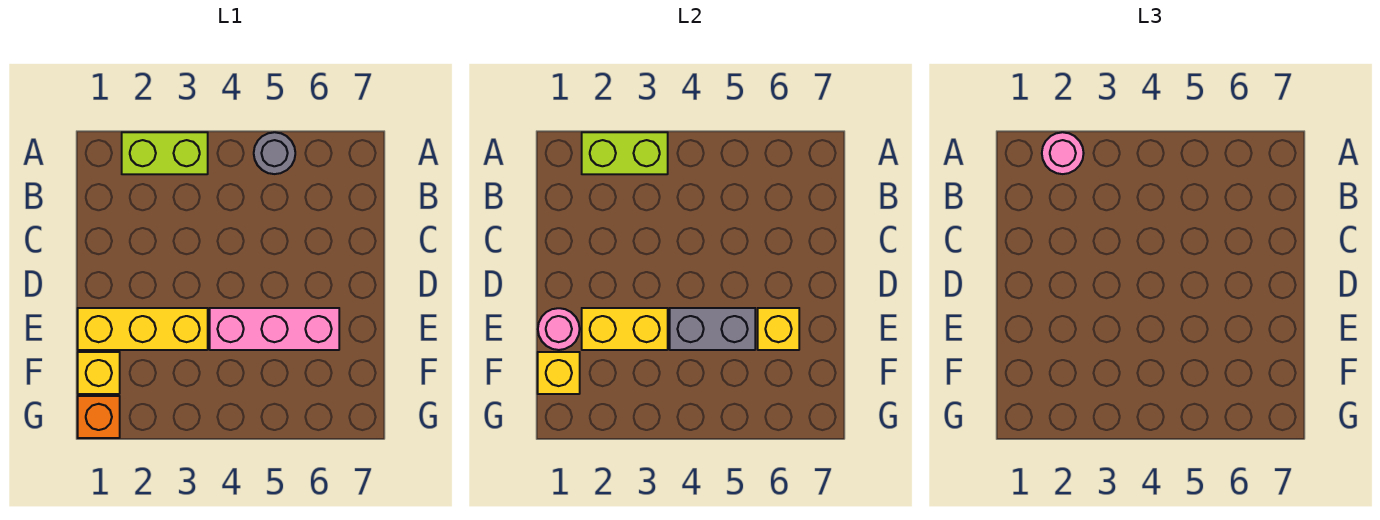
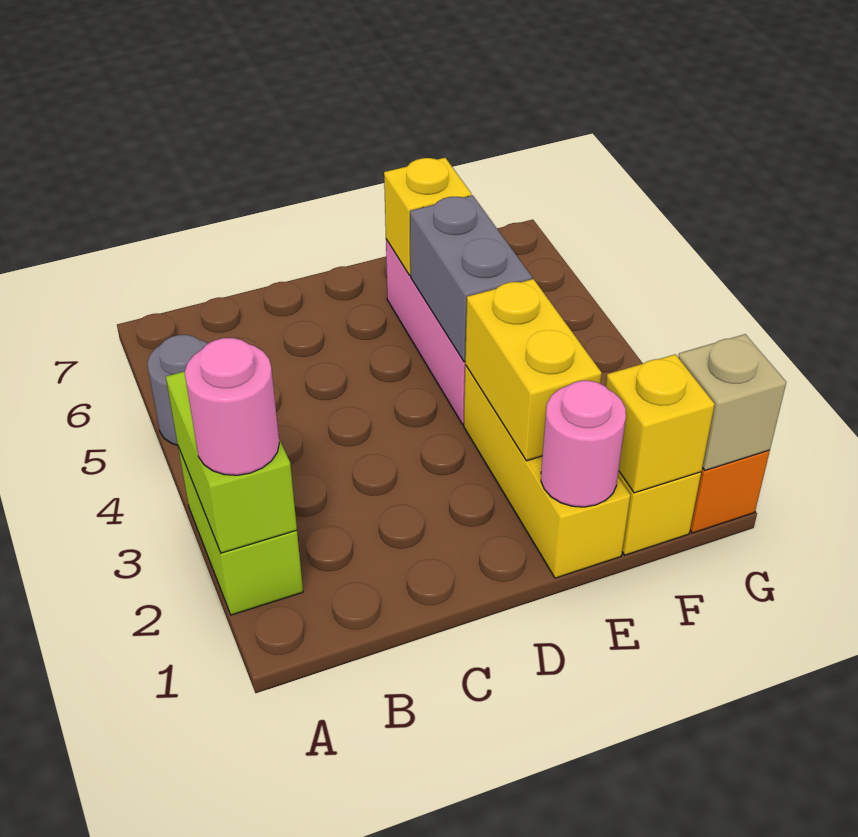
none -> tan brick G1 level 2

